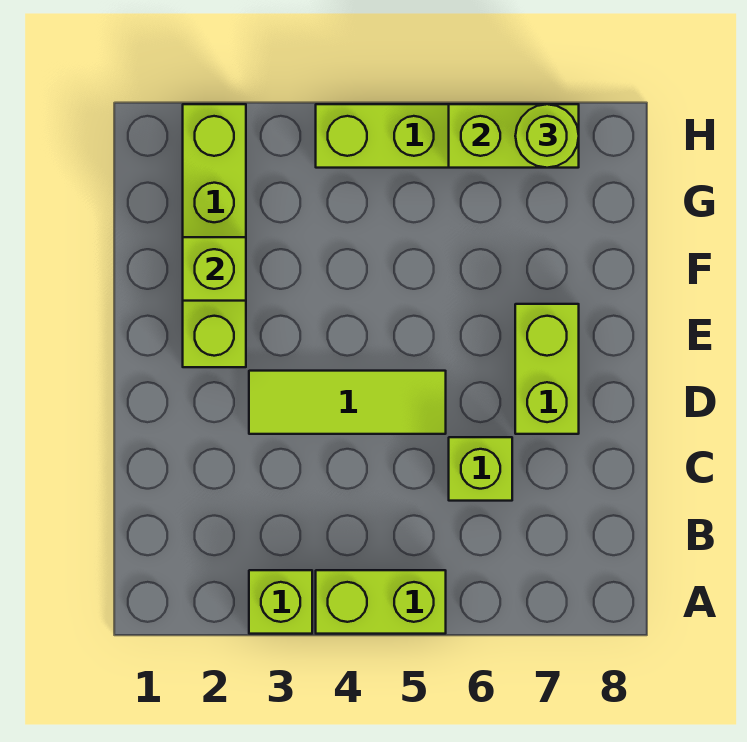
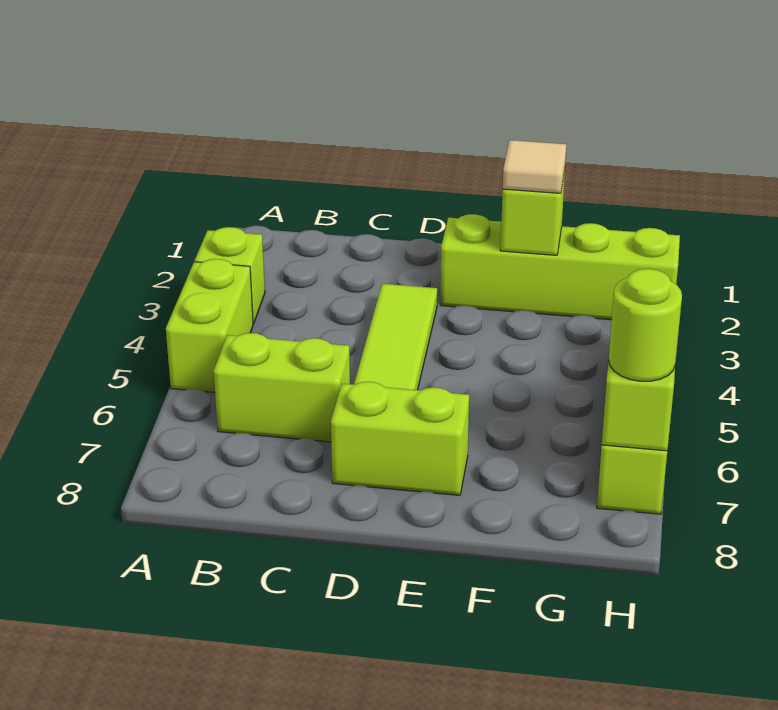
lime brick C6 level 1 -> lime brick B6:C6 level 1
none -> tan tile F2 level 3

